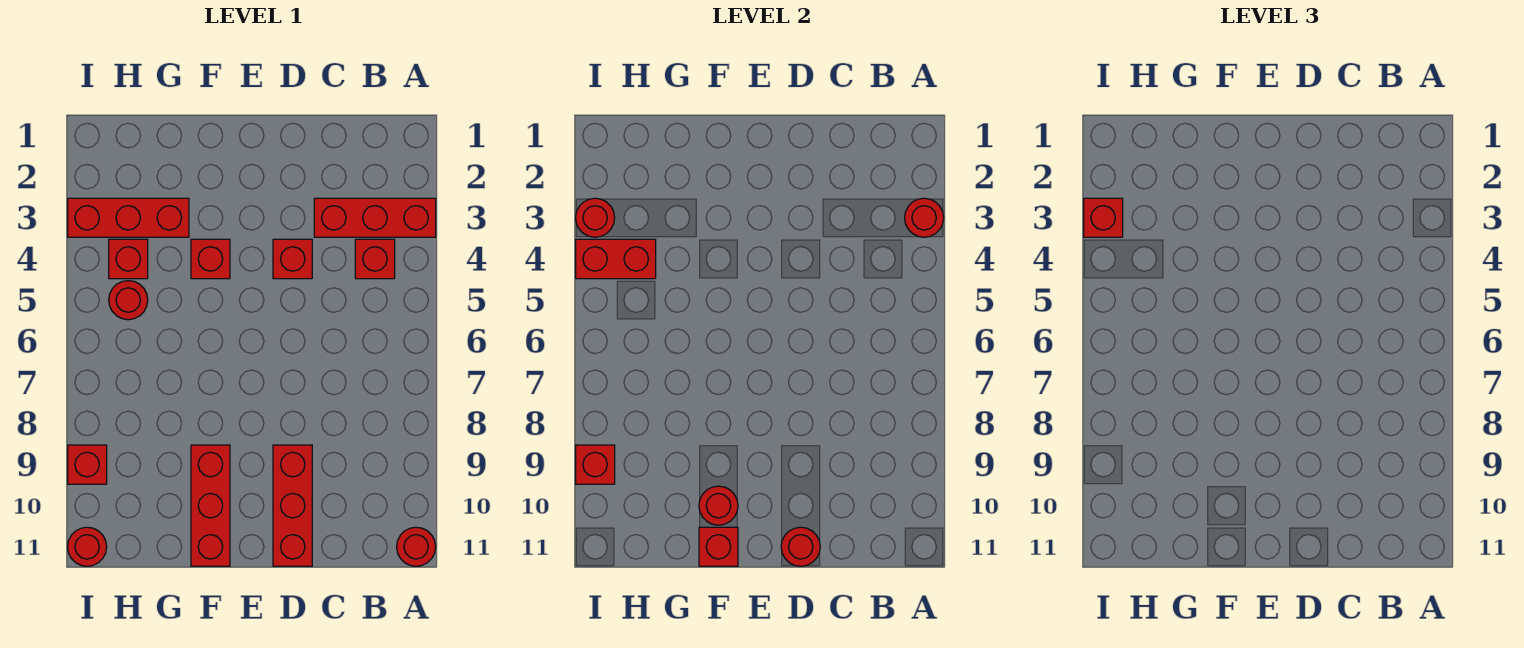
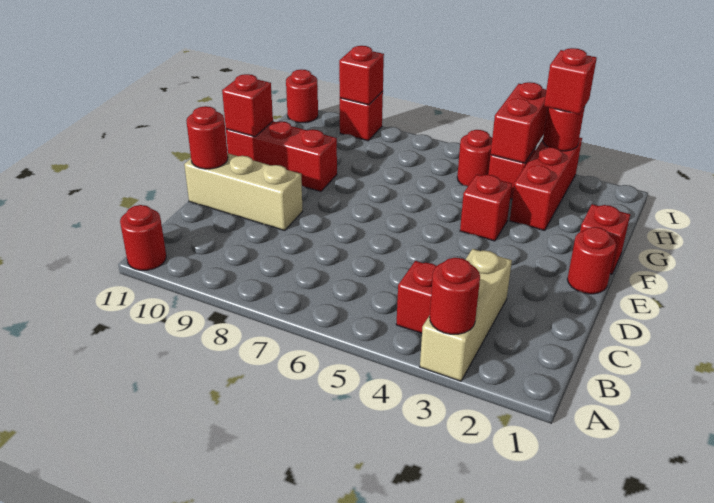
red brick A3:C3 level 1 -> tan brick A3:C3 level 1
red brick D4 level 1 -> red brick F1 level 1
red brick D9:D11 level 1 -> tan brick D9:D11 level 1
red round brick F10 level 2 -> red round brick E1 level 1

